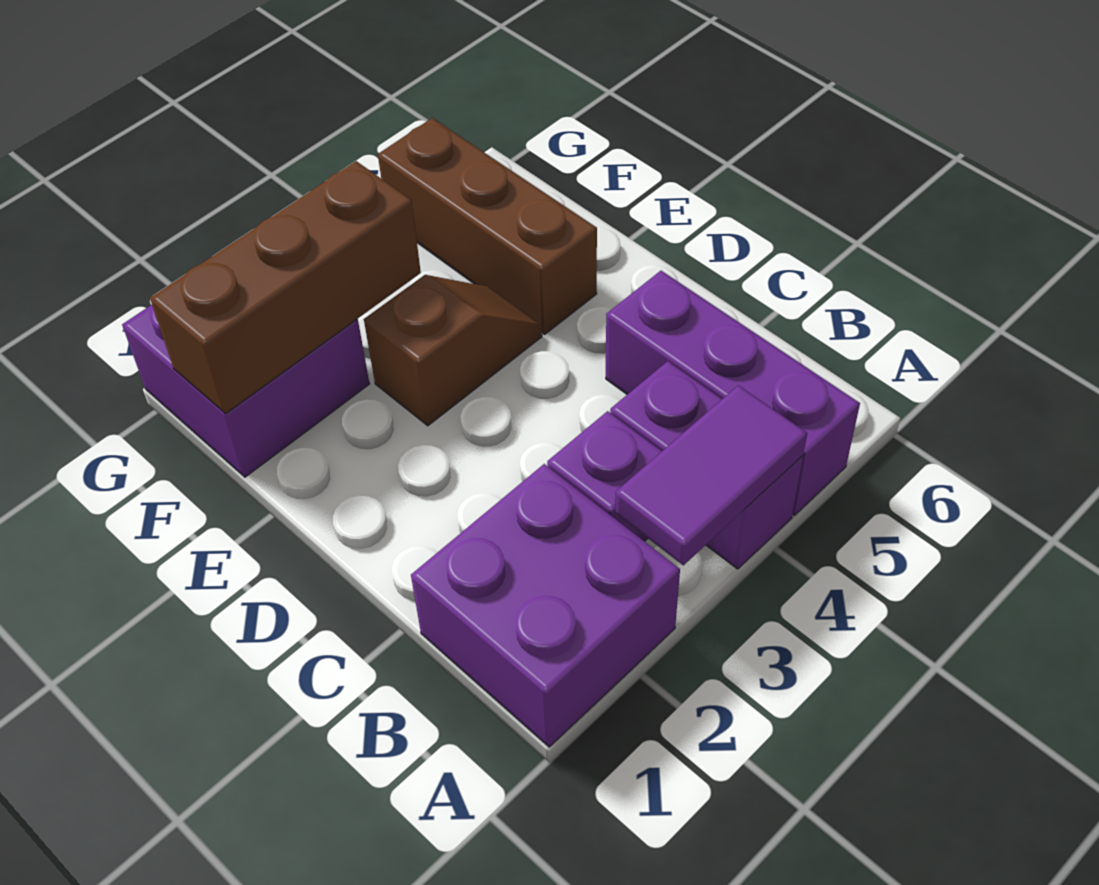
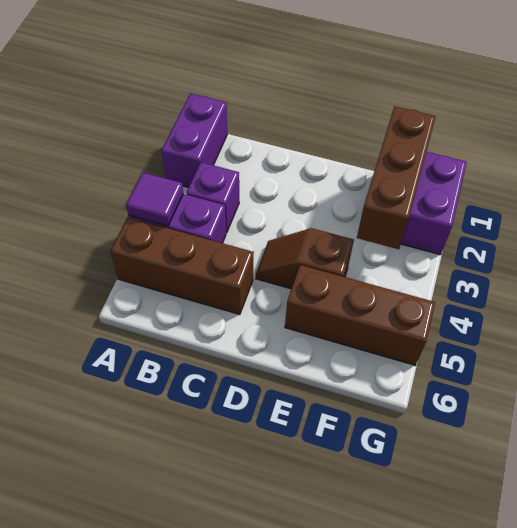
purple brick A1:B2 level 1 -> purple brick A1:A2 level 1
purple tile A3:A4 level 2 -> purple tile A4 level 2
purple brick A5:C5 level 1 -> brown brick A5:C5 level 1
brown slope E3:E4 level 1 top 3 -> brown slope D4:E4 level 1 top E

